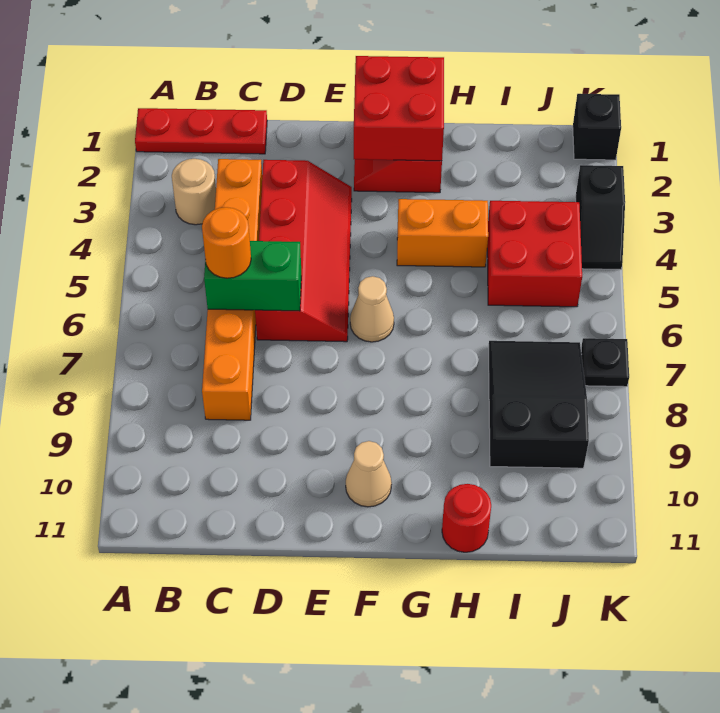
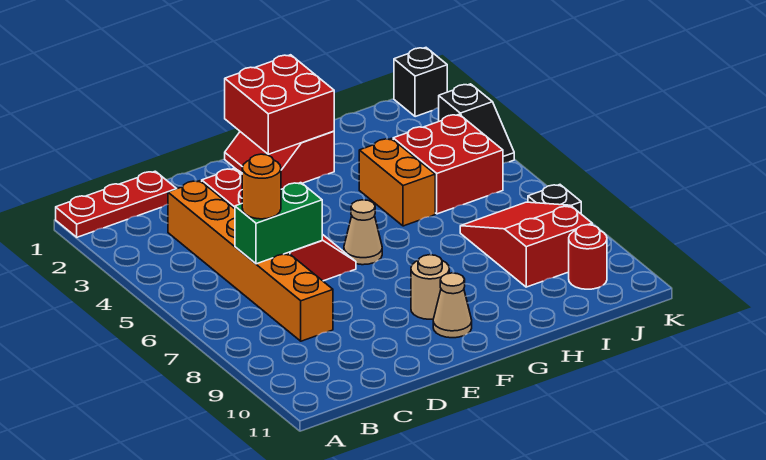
tan round brick B3 level 1 -> tan round brick F9 level 1
orange brick G4:H4 level 1 -> orange brick H4:H5 level 1
red round brick H11 level 1 -> red round brick J10 level 1
black slope I7:J9 level 1 top 9 -> red slope I7:J9 level 1 top 9

